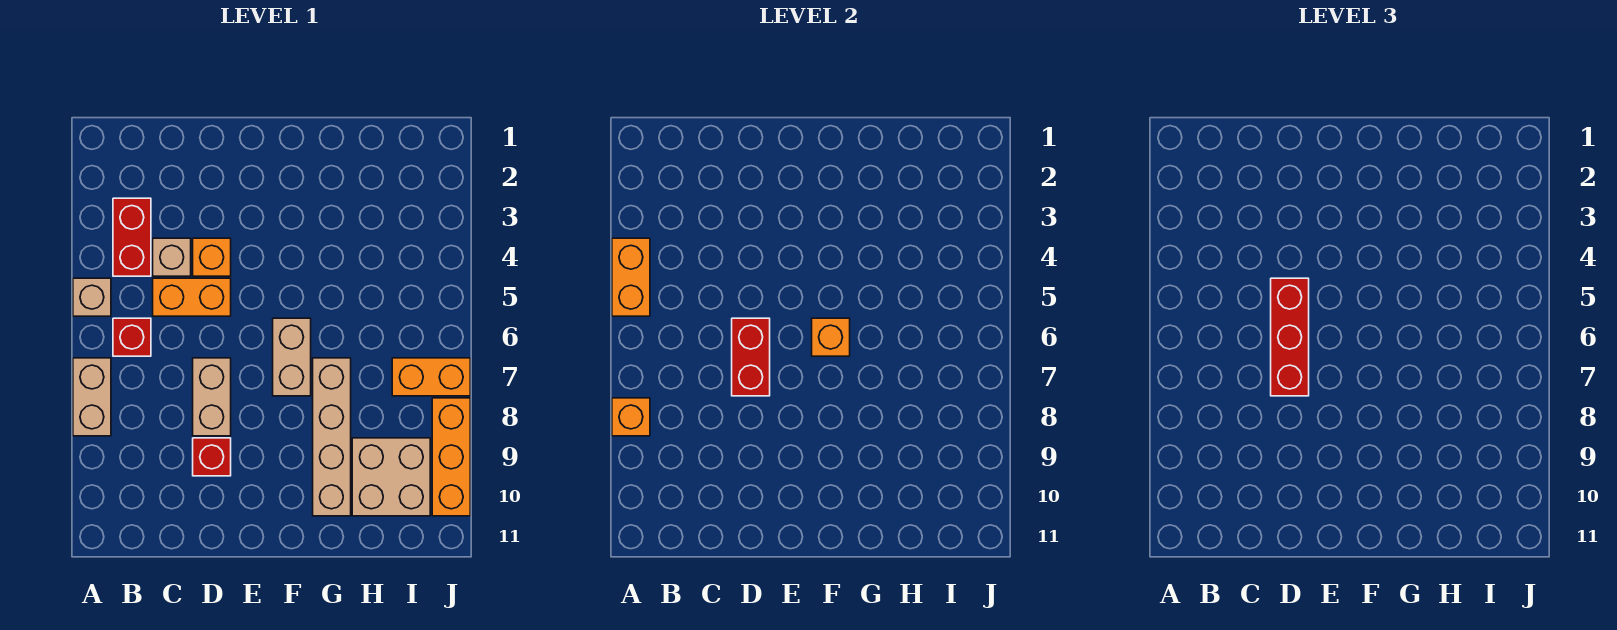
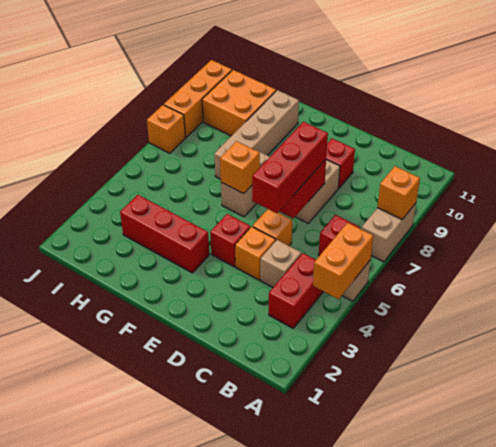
orange brick C5:D5 level 1 -> orange brick D5 level 1
none -> red brick E4 level 1
none -> red brick F3:H3 level 1
tan brick H9:I10 level 1 -> orange brick H9:I10 level 1
orange brick I7:J7 level 1 -> orange brick J7 level 1

